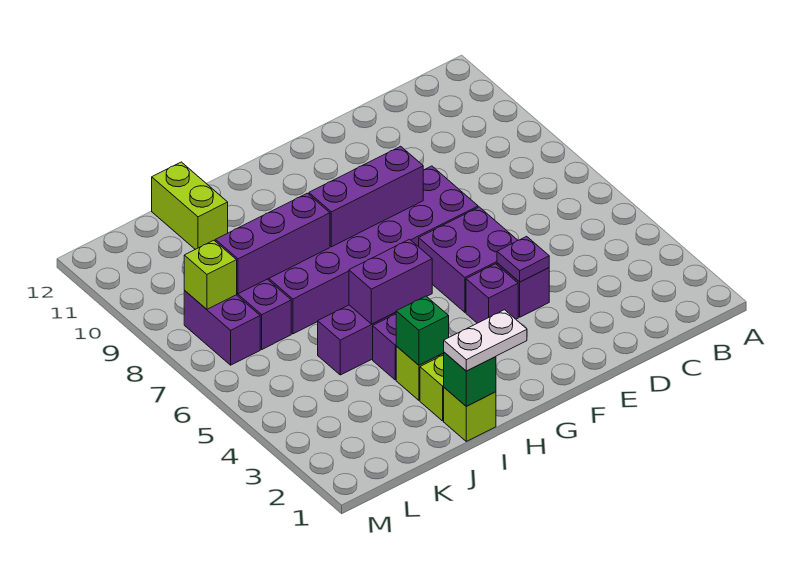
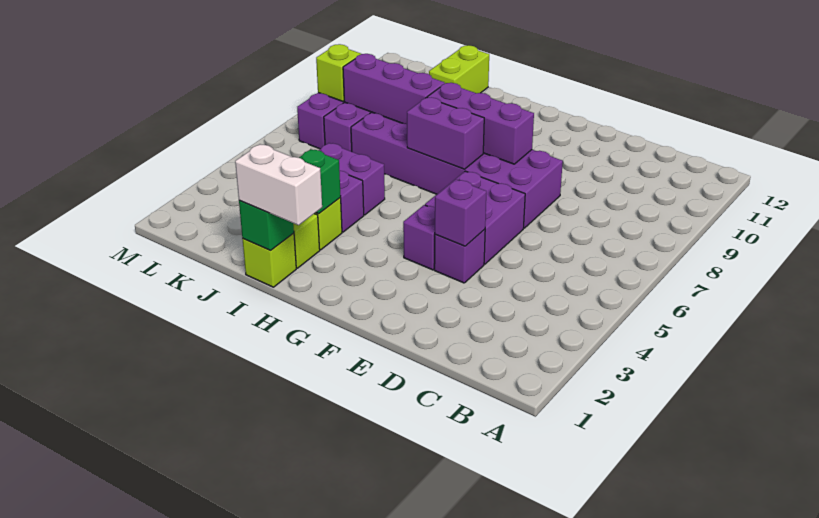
purple plate E4 level 2 -> purple brick E4 level 2
white plate H1:I1 level 3 -> white brick H1:I1 level 3
purple brick H5:I5 level 2 -> purple brick G7:H7 level 2

